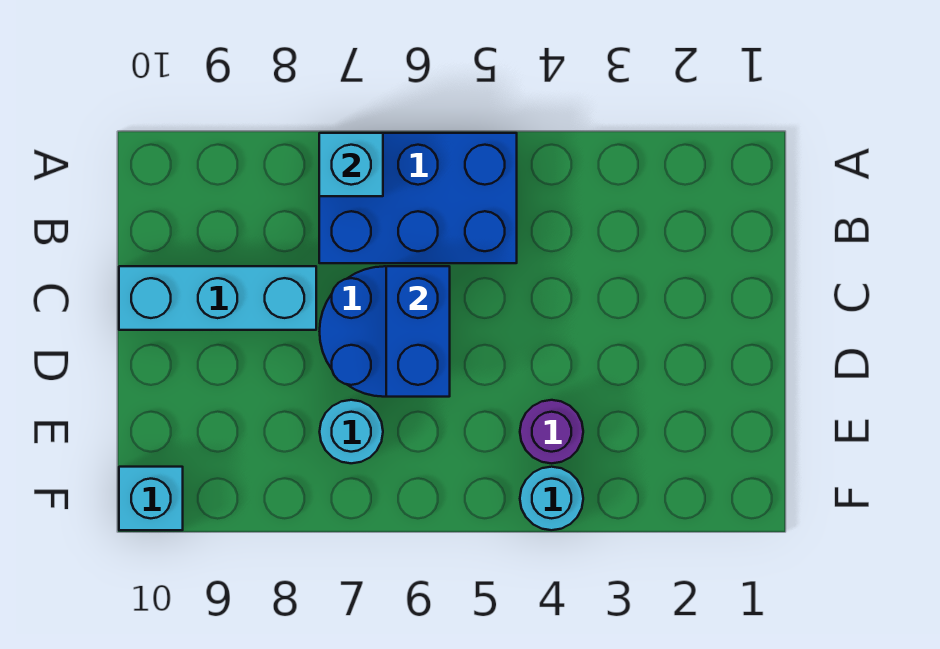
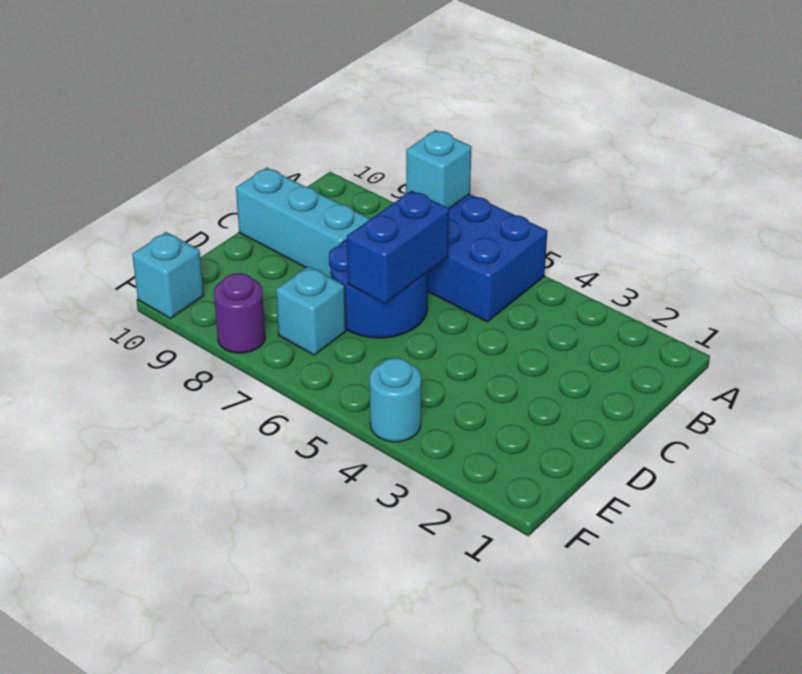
purple round brick E4 level 1 -> purple round brick F8 level 1
cyan round brick E7 level 1 -> cyan brick E7 level 1

